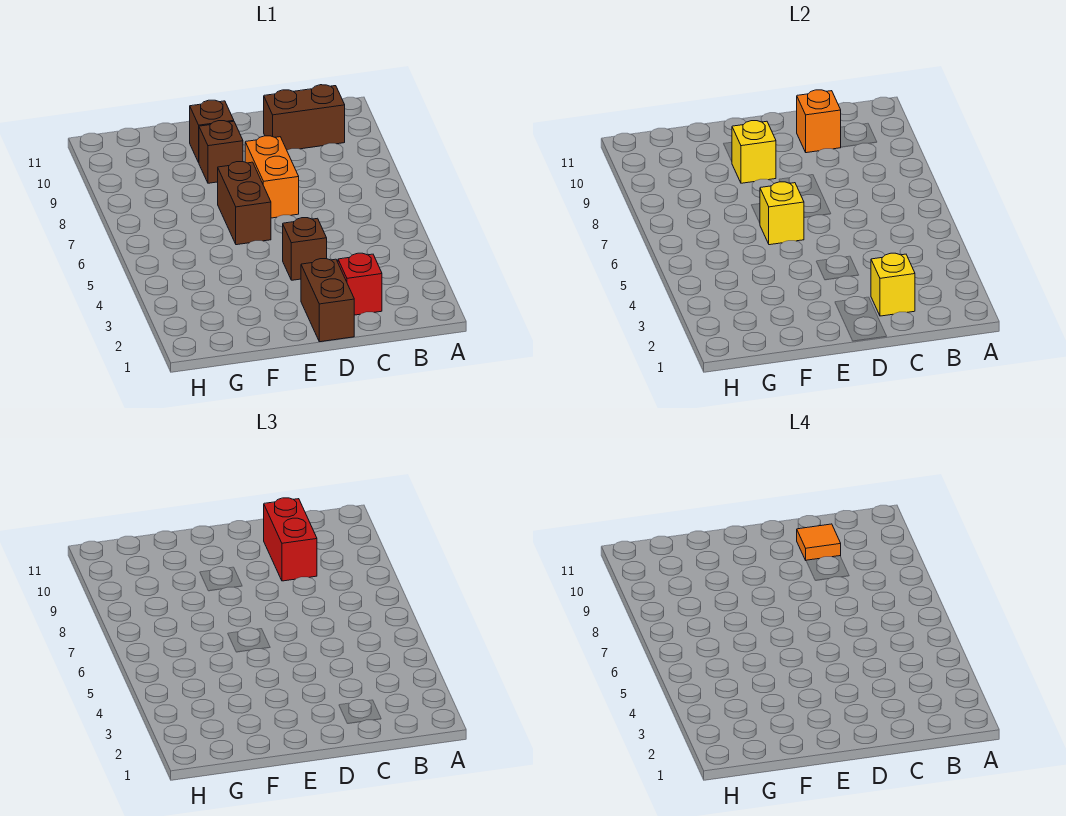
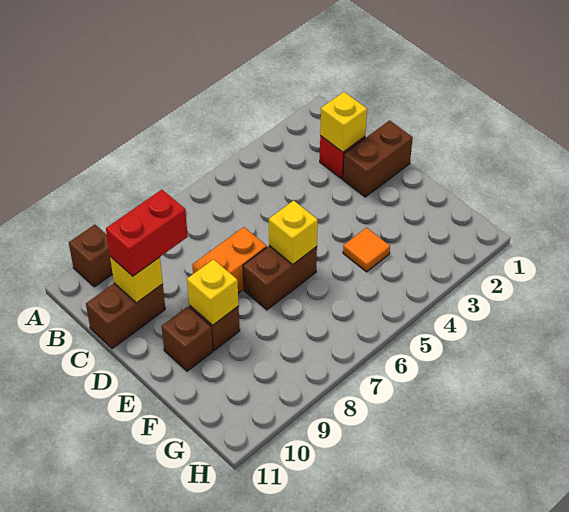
brown brick B10:C10 level 1 -> brown brick C10:C11 level 1
orange brick C10 level 2 -> yellow brick C10 level 2
orange tile C10 level 4 -> orange tile F4 level 1
brown brick D4 level 1 -> brown brick A10 level 1

